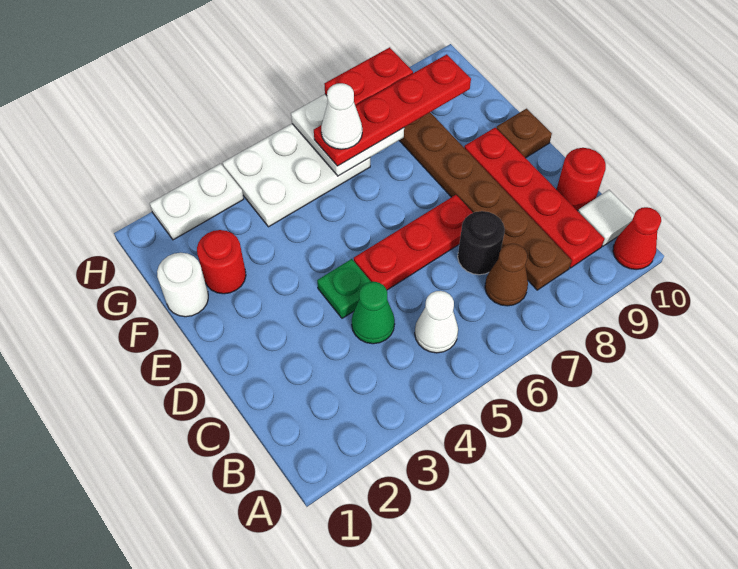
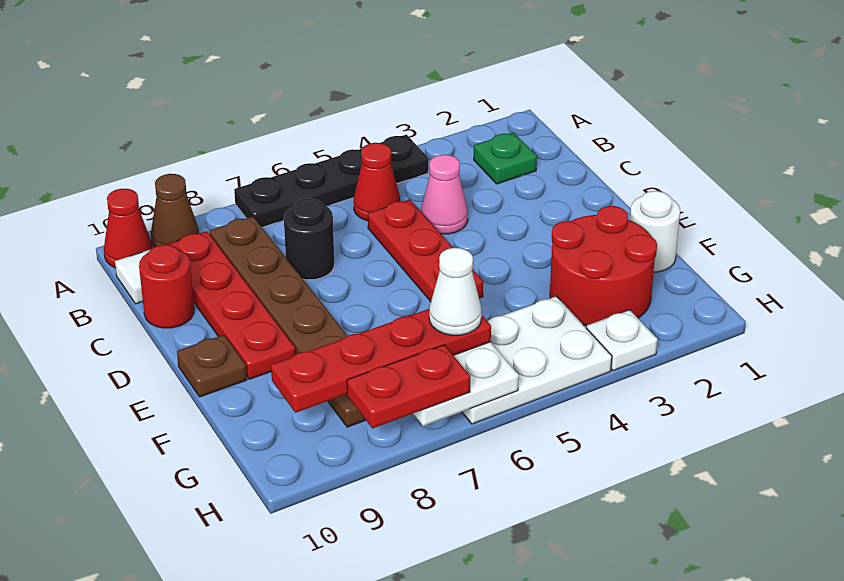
none -> black plate A4:A7 level 1
white cone B5 level 1 -> red cone B5 level 1
brown cone B7 level 1 -> brown cone A9 level 1
green cone C4 level 1 -> pink cone C4 level 1
green plate D4 level 1 -> green plate B2 level 1
red plate D5:D7 level 1 -> red plate C5:E5 level 1
red round brick F2 level 1 -> red round brick F2:G3 level 1
white plate H2:H3 level 1 -> white plate H3 level 1

